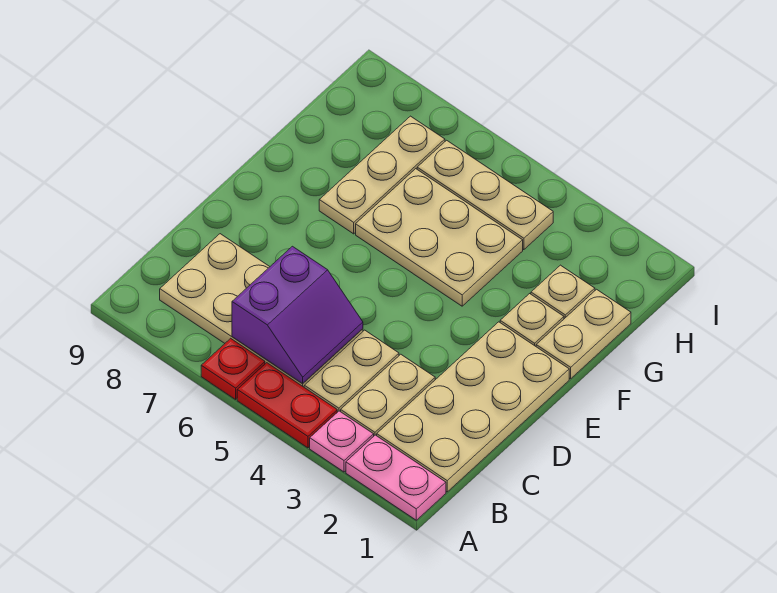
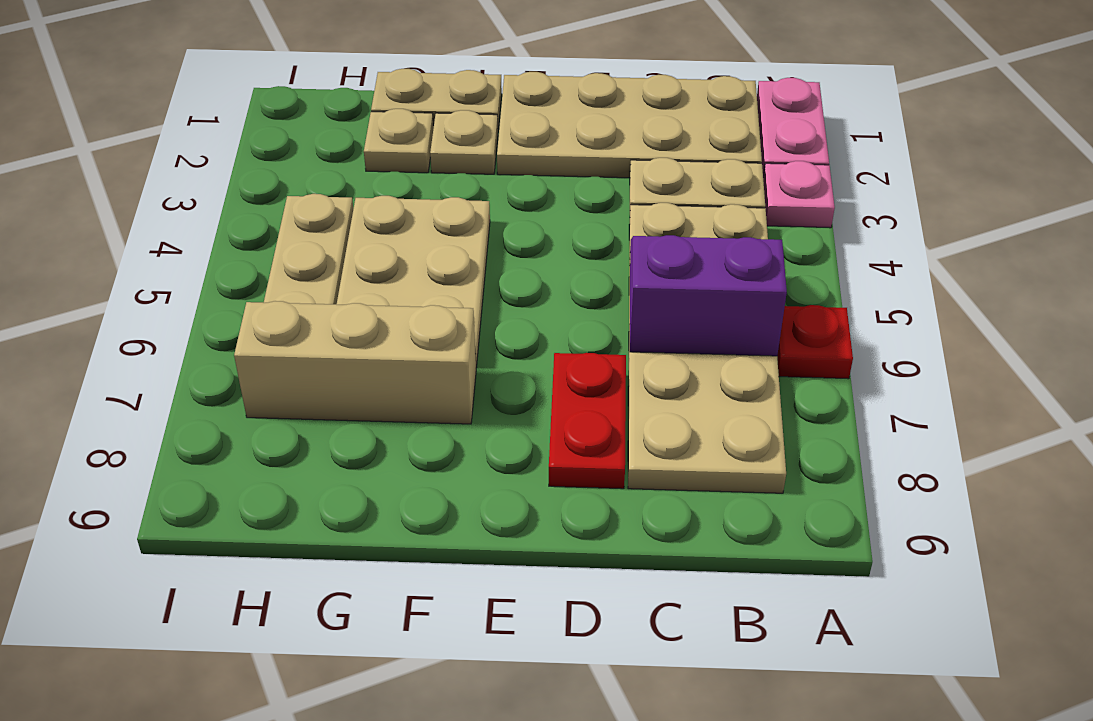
red plate A4:A5 level 1 -> red plate D7:D8 level 1
tan plate F7:H7 level 1 -> tan brick F7:H7 level 1

